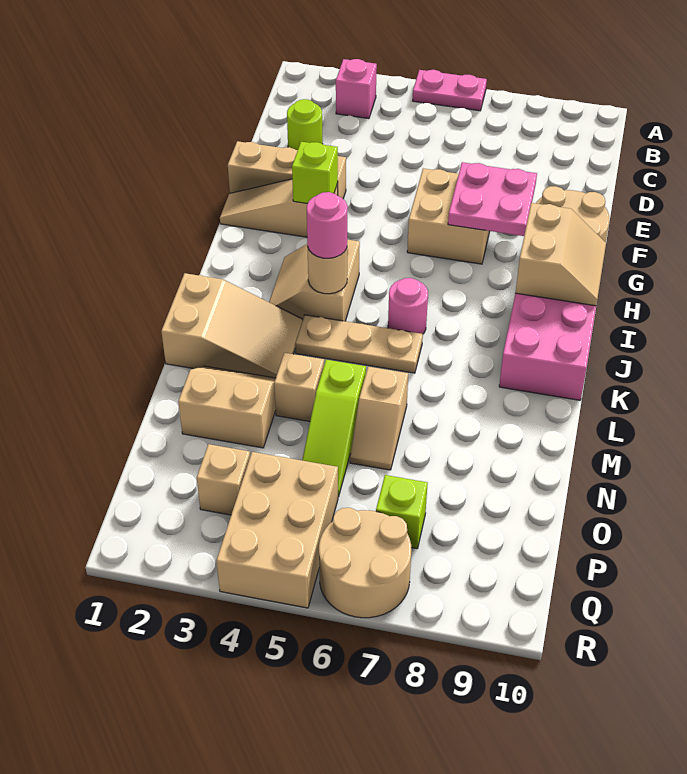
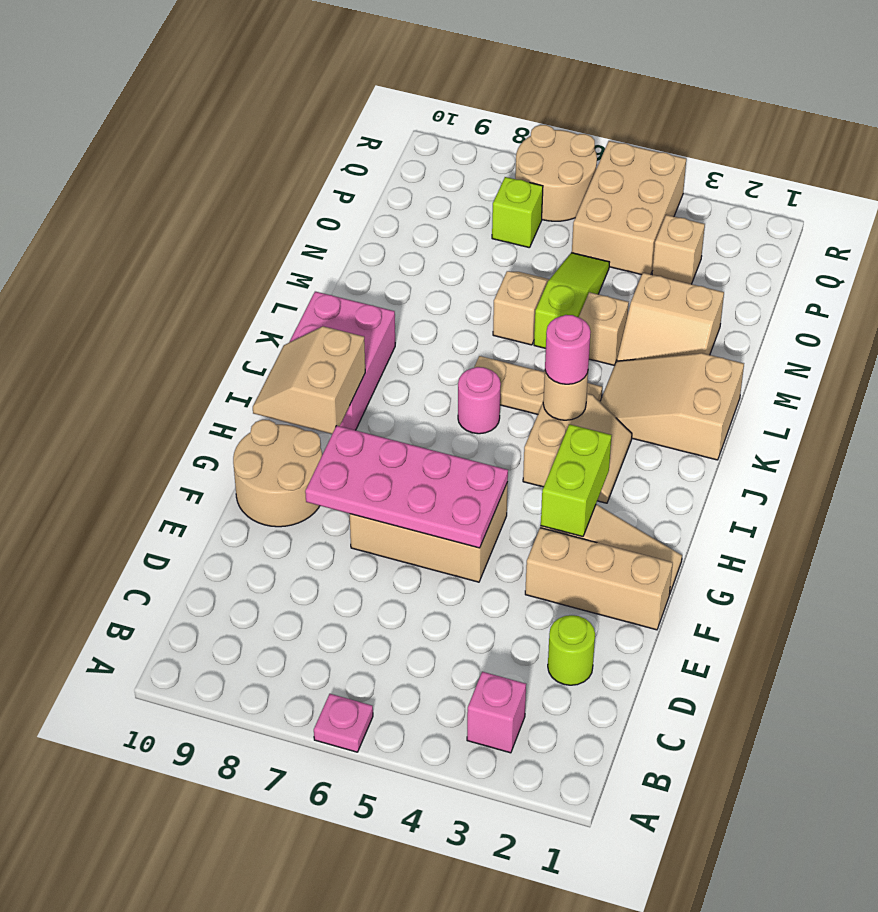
pink plate A5:A6 level 1 -> pink plate A6 level 1
tan brick F6:G7 level 1 -> tan brick F5:G7 level 1
pink plate F7:G8 level 2 -> pink plate F5:G8 level 2
lime brick G3 level 2 -> lime brick G3:H3 level 2

